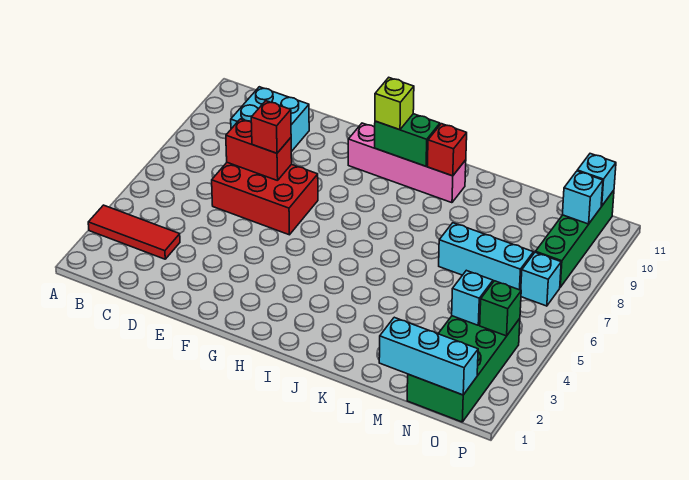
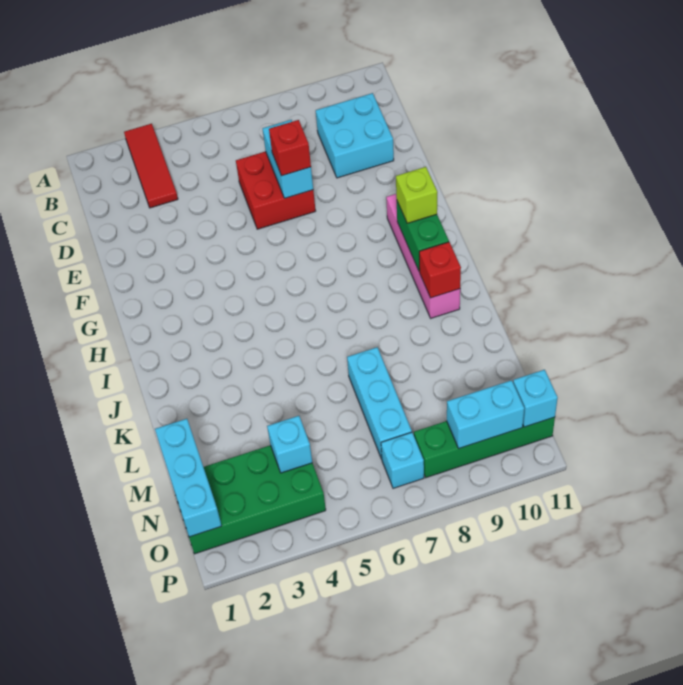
red brick D6:F7 level 1 -> red brick D6:E7 level 1
red brick D7:E7 level 2 -> cyan brick D7:E7 level 2
green brick O4 level 2 -> none
cyan brick O10 level 2 -> cyan brick O9:O10 level 2

